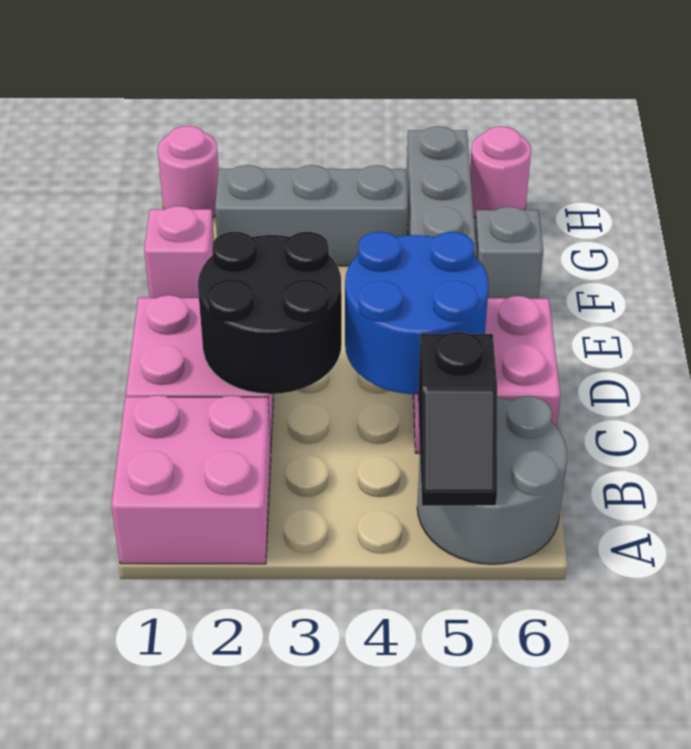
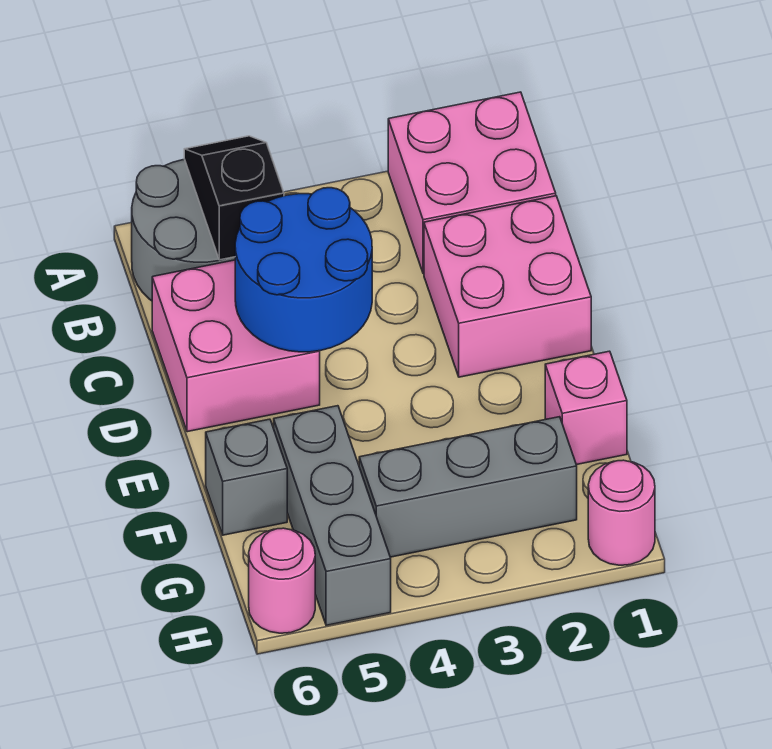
black round brick C2:D3 level 2 -> none

